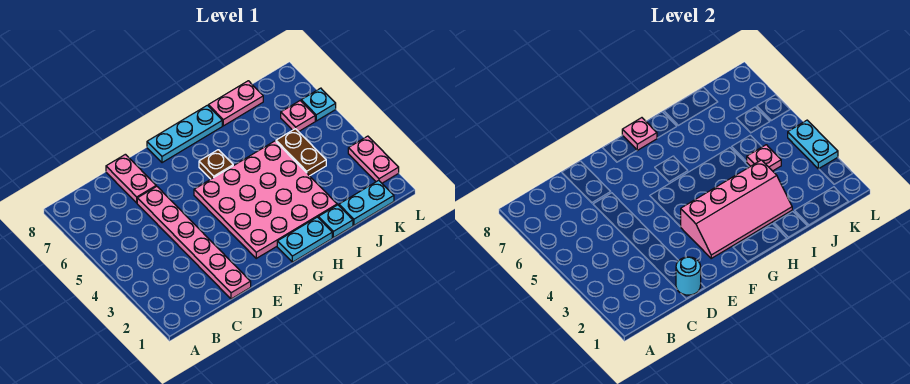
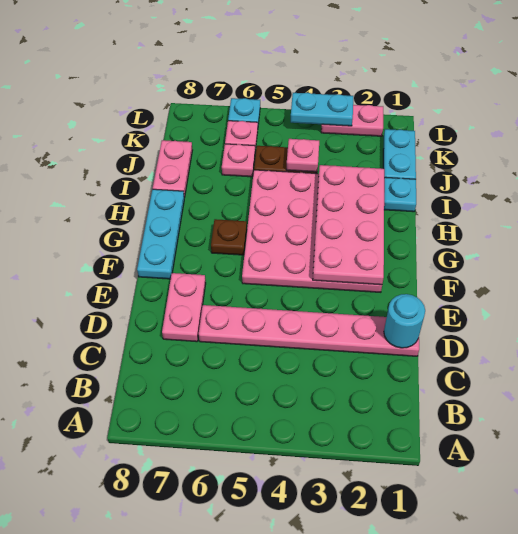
pink plate D7:D8 level 1 -> pink plate D7:E7 level 1
pink slope F2:I3 level 2 top 3 -> pink plate F2:I3 level 2
cyan plate G1:H1 level 1 -> none
pink plate G8 level 2 -> pink plate J6 level 1

